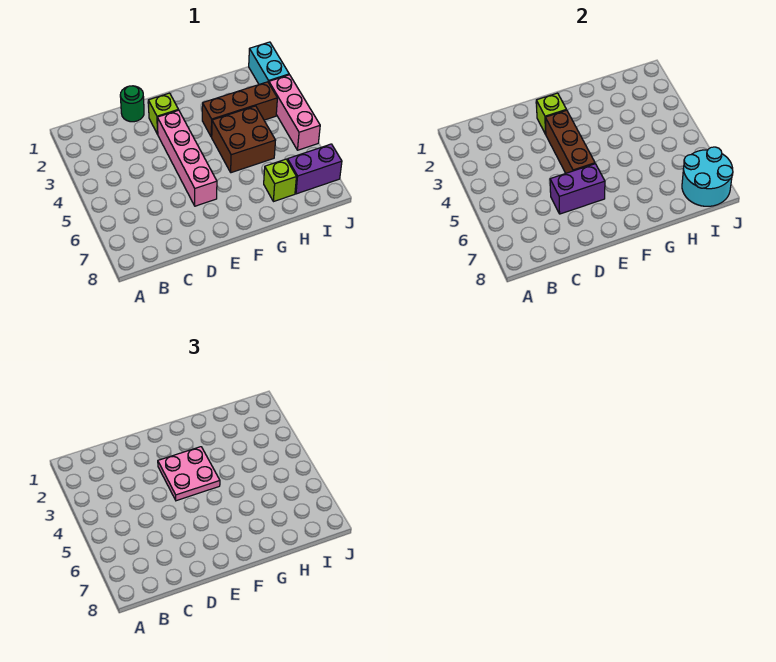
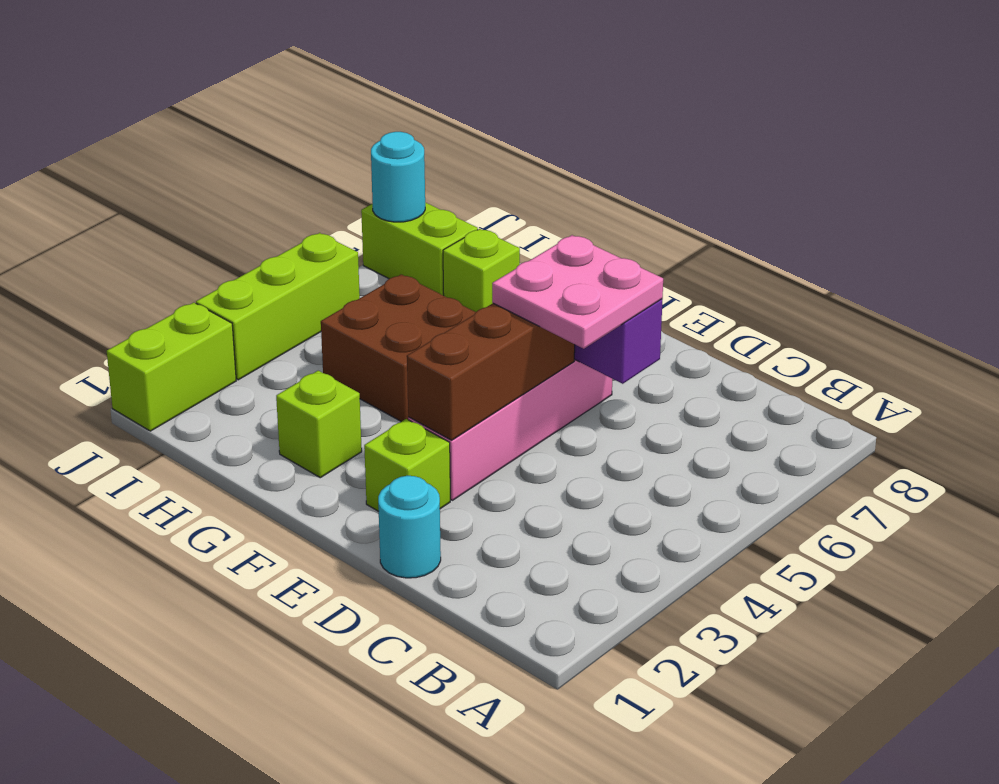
green round brick D1 level 1 -> cyan round brick D1 level 1
lime brick E2 level 2 -> lime brick G2 level 1
pink plate E3:F4 level 3 -> pink plate D5:E6 level 3
brown brick G3:I3 level 1 -> none
purple brick I7:J7 level 1 -> lime brick I7:J7 level 1
cyan round brick I7:J8 level 2 -> cyan round brick J7 level 2
cyan brick J1:J2 level 1 -> lime brick J1:J2 level 1
pink brick J3:J5 level 1 -> lime brick J3:J5 level 1

